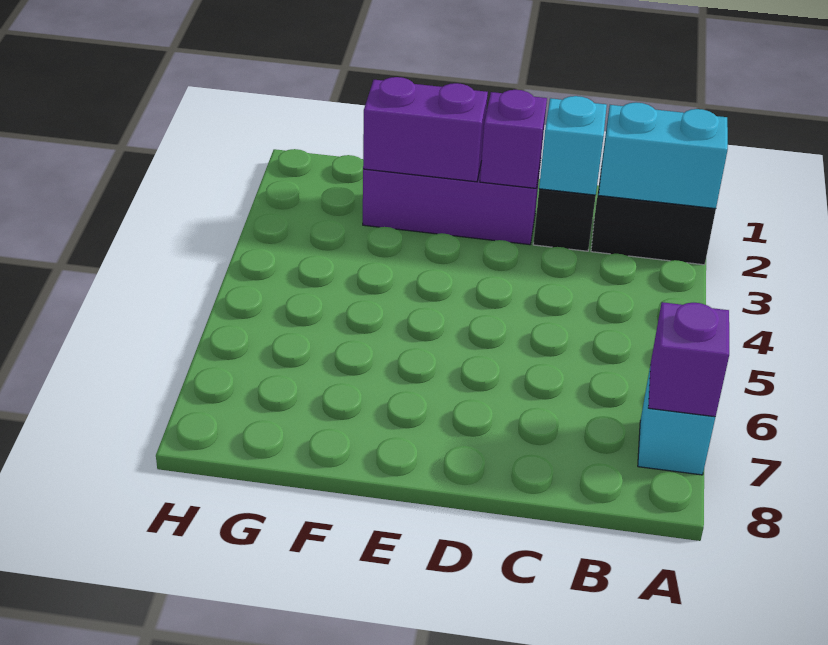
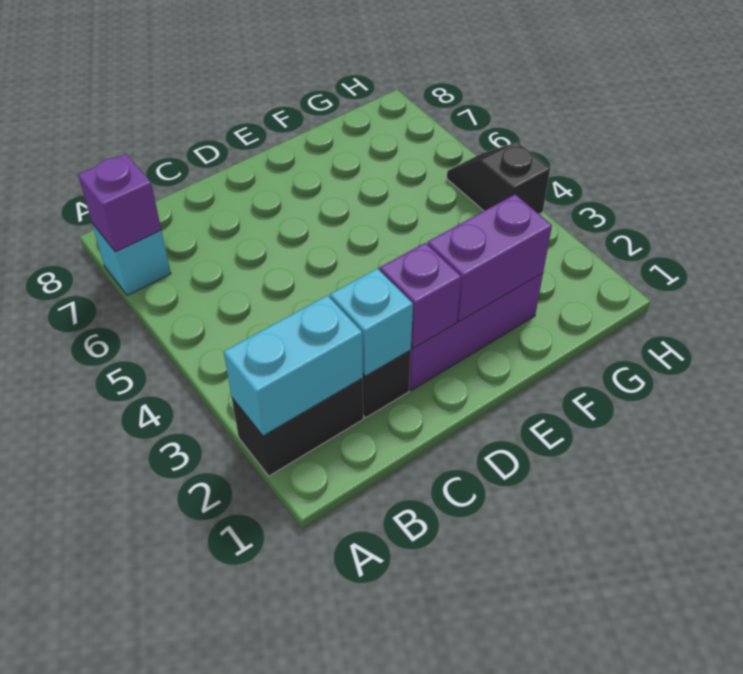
none -> black slope H4:H5 level 1 top 4

